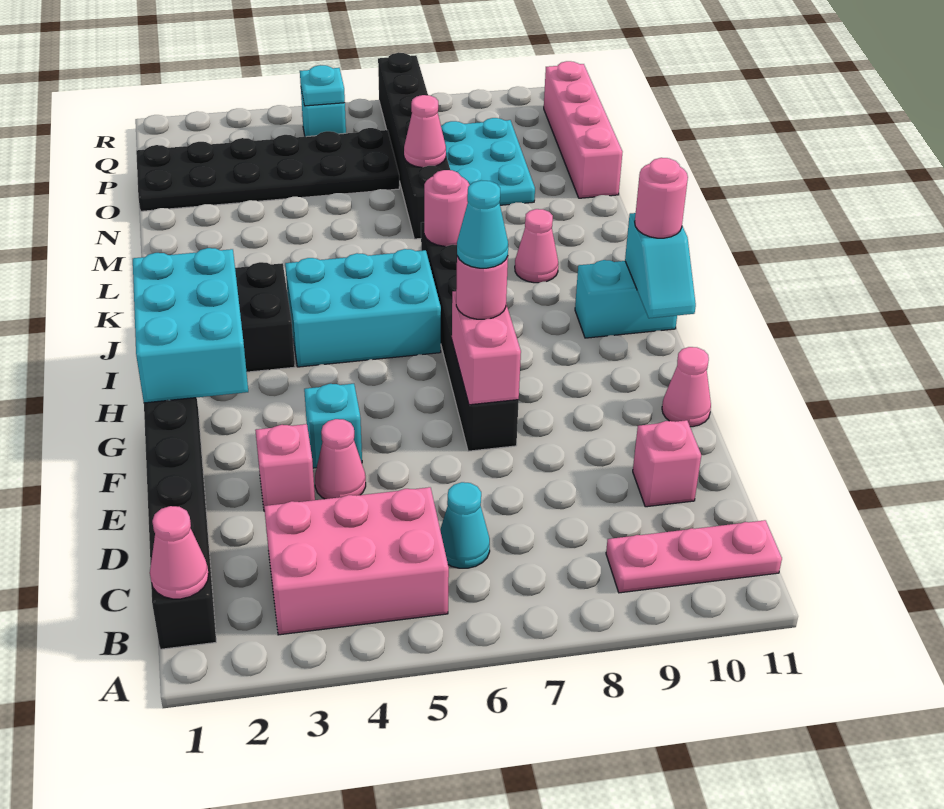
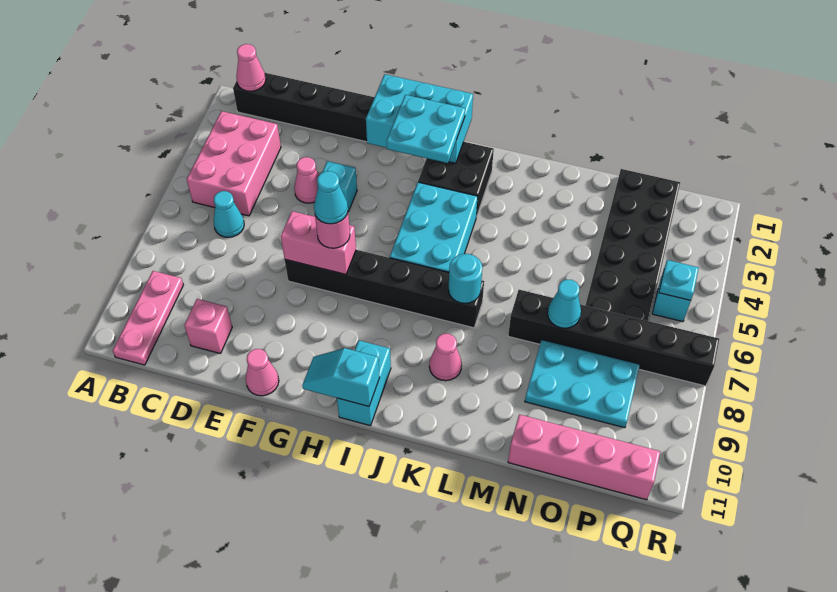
pink brick E3 level 1 -> none
none -> cyan plate H2:I3 level 3
pink round brick I11 level 3 -> none
pink round brick K7 level 2 -> cyan round brick K7 level 2
pink cone N7 level 2 -> cyan cone N7 level 2

